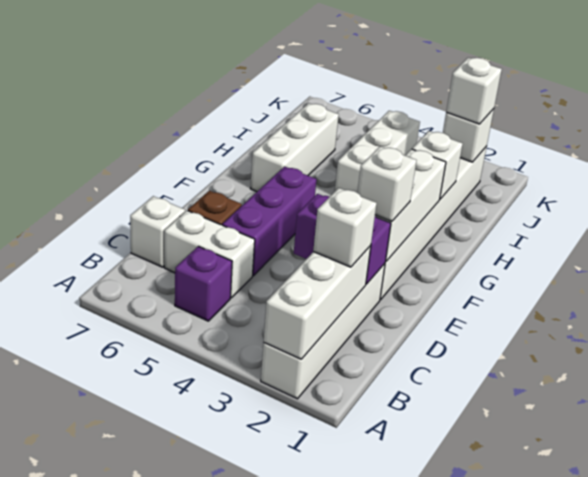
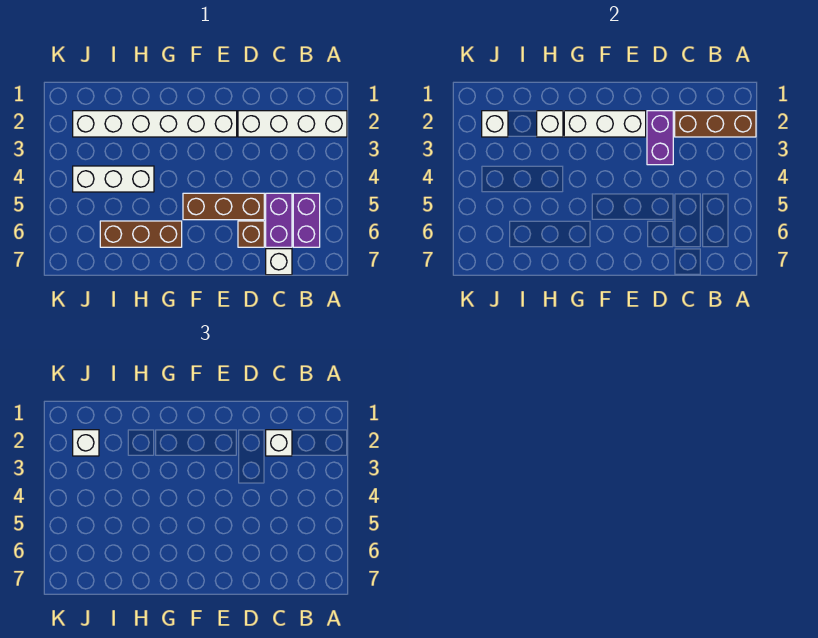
white brick A2:C2 level 2 -> brown brick A2:C2 level 2
purple brick B5 level 1 -> purple brick B5:B6 level 1
white brick C5:C6 level 1 -> purple brick C5:C6 level 1
purple brick D5:F5 level 1 -> brown brick D5:F5 level 1
white brick E2 level 3 -> none
white brick G6:I6 level 1 -> brown brick G6:I6 level 1

